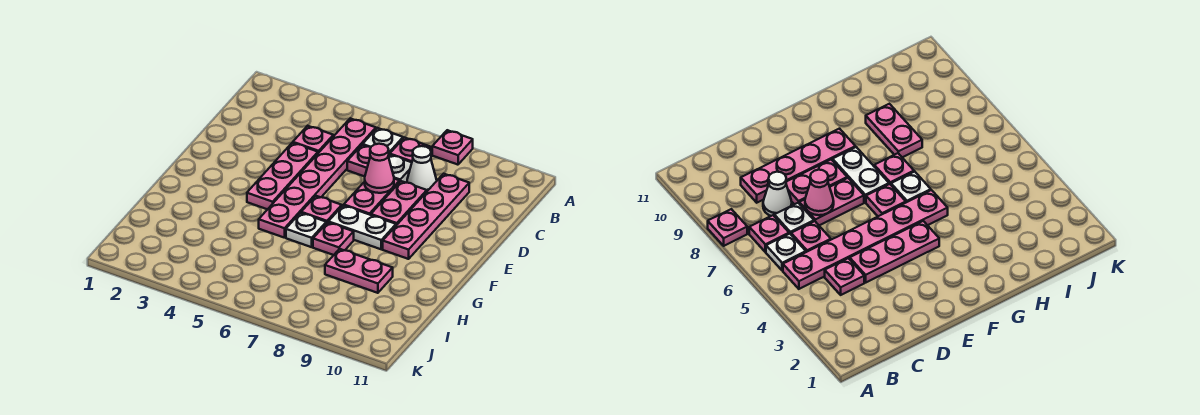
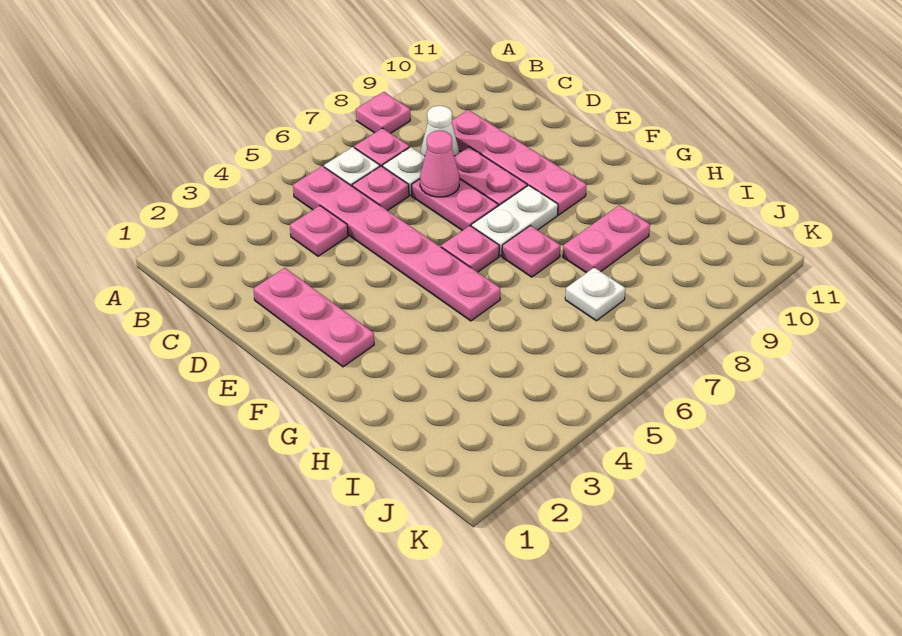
pink plate D4:F4 level 1 -> pink plate D2:F2 level 1
white plate G6 level 1 -> white plate I7 level 1

